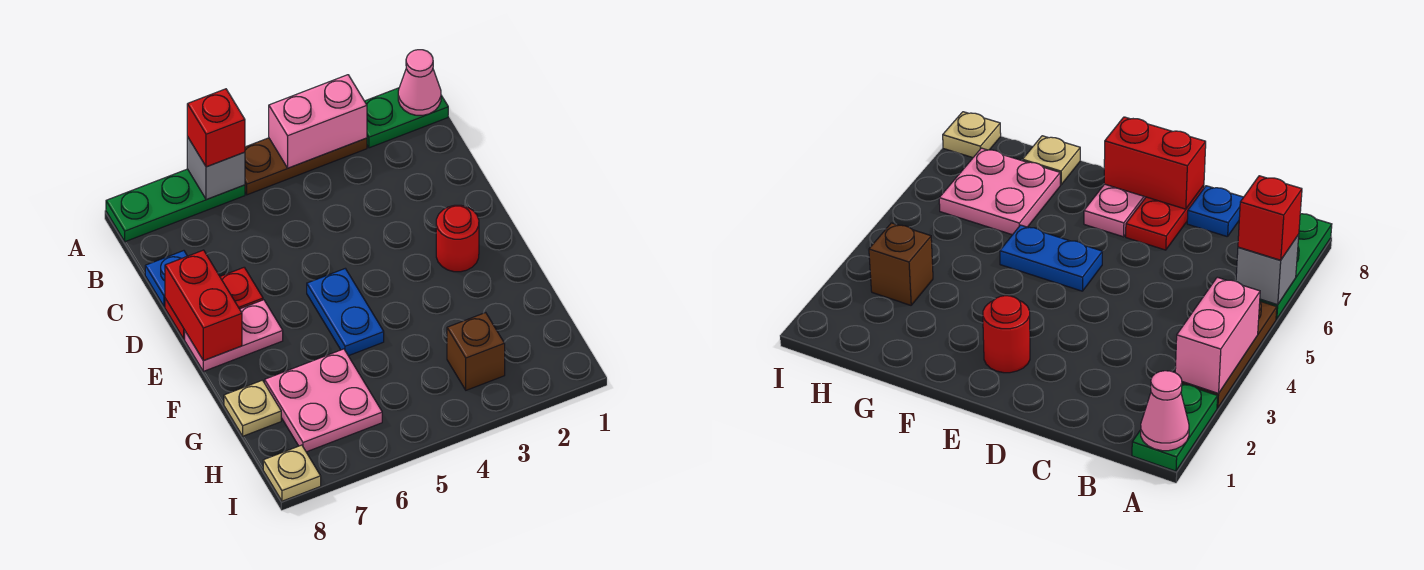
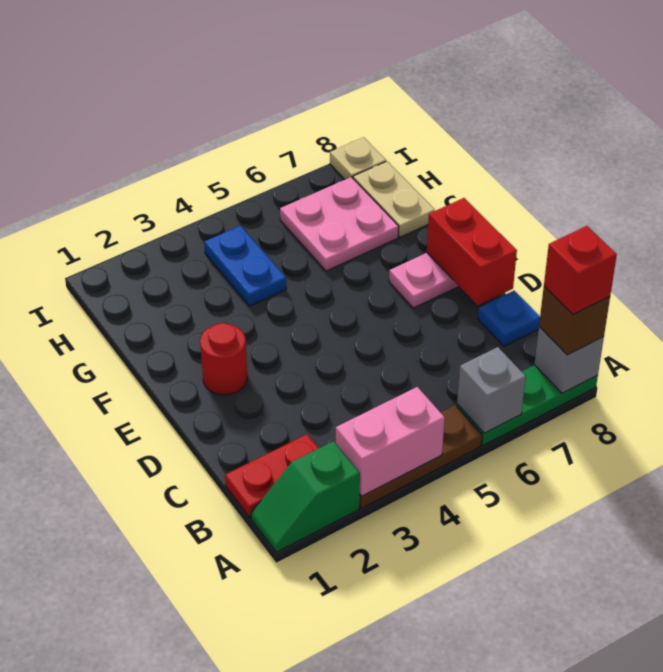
green plate A1:A2 level 1 -> green slope A1:A2 level 1 top 2
pink cone A1 level 2 -> none
red brick A6 level 3 -> red brick A8 level 4
none -> grey brick A8 level 2
red plate D7:D8 level 1 -> red plate B1:B2 level 1
blue plate E5:F5 level 1 -> blue plate G4:H4 level 1
tan plate G8 level 1 -> tan plate G8:H8 level 1
brown brick H3 level 1 -> brown brick A8 level 3

